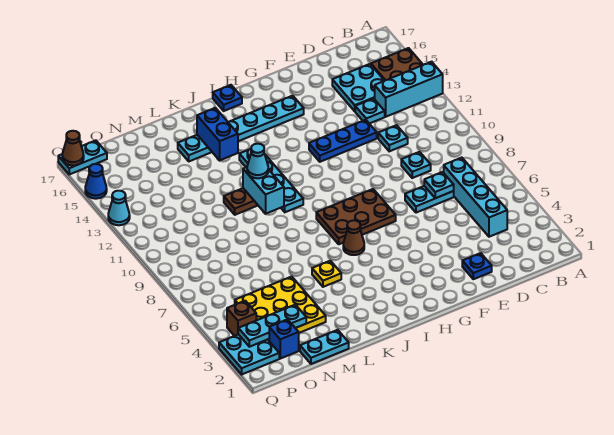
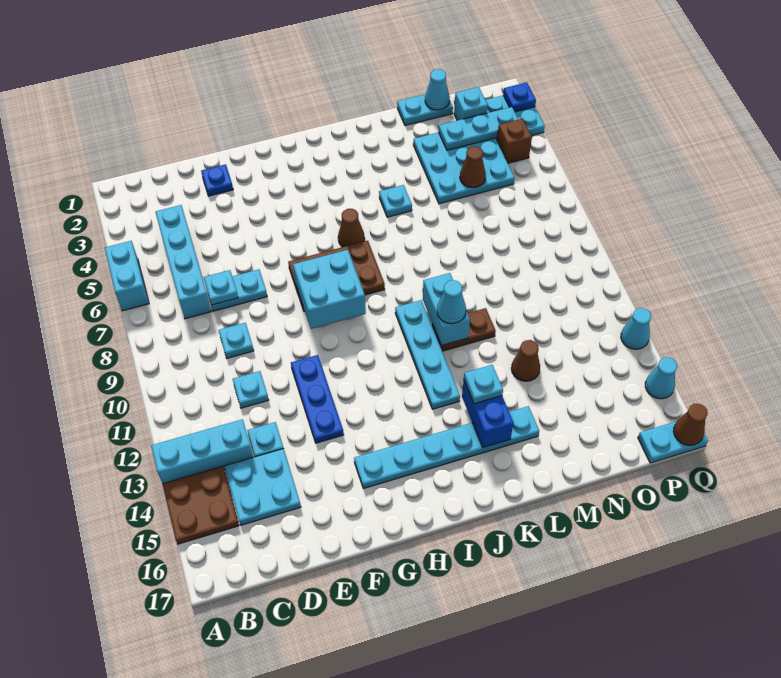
none -> cyan brick A5:A6 level 1
blue plate E12:G12 level 1 -> blue plate F11:F13 level 1
none -> cyan brick G8:H9 level 2
blue plate I17 level 1 -> blue plate Q2 level 2
yellow plate K5 level 1 -> cyan plate K5 level 1
none -> cyan plate K14 level 3
yellow plate M3:O5 level 1 -> cyan plate M3:O5 level 1
none -> brown cone M13 level 1
none -> cyan cone N1 level 2
none -> brown cone N5 level 2
blue brick O2 level 1 -> cyan brick O2 level 1
blue cone Q15 level 1 -> cyan cone Q15 level 1

